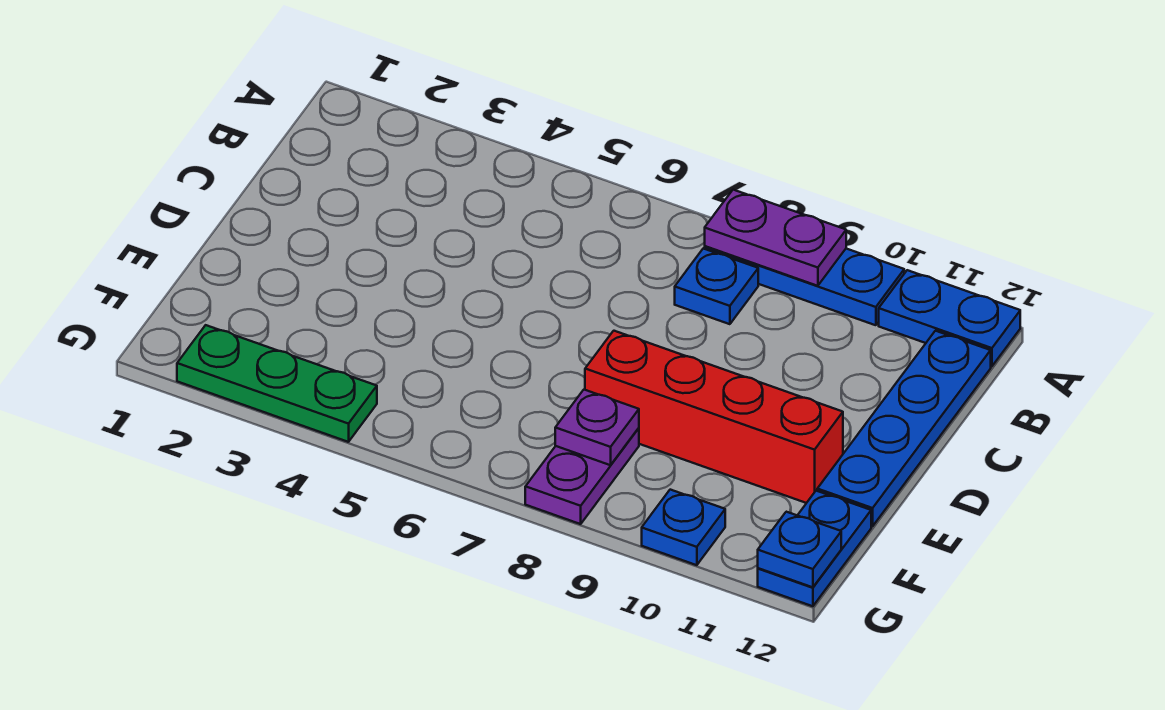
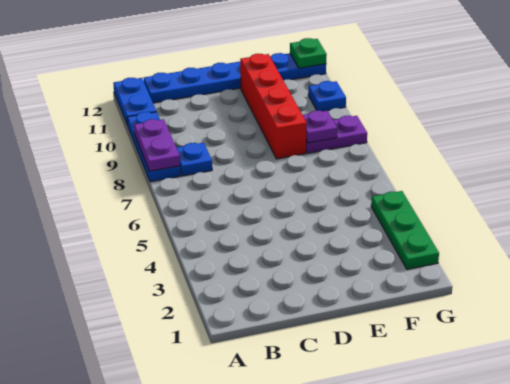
blue plate G12 level 2 -> green plate G12 level 2

